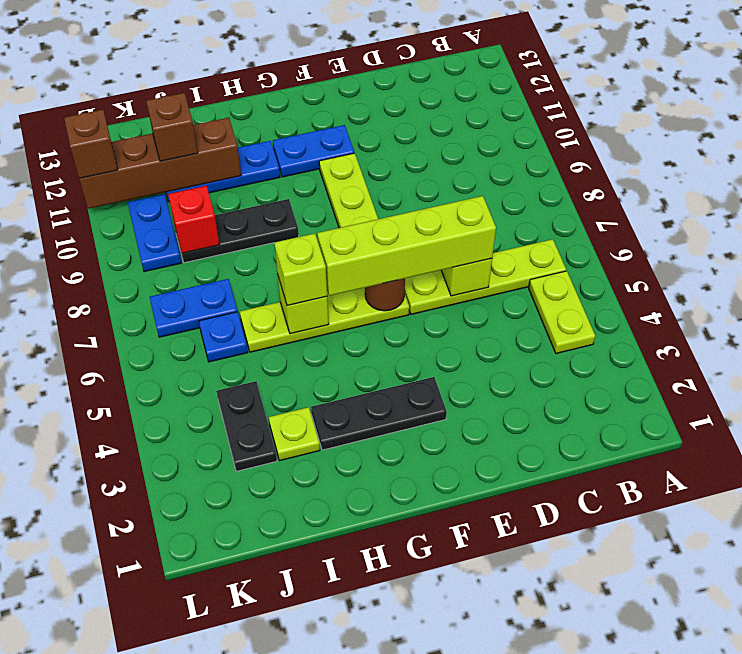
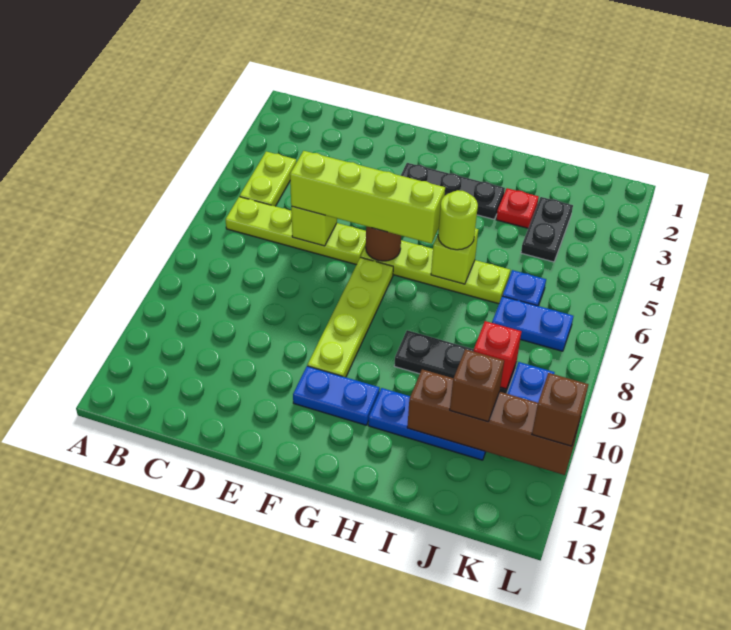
lime brick H6 level 3 -> lime round brick H6 level 3
lime plate I3 level 1 -> red plate I3 level 1

